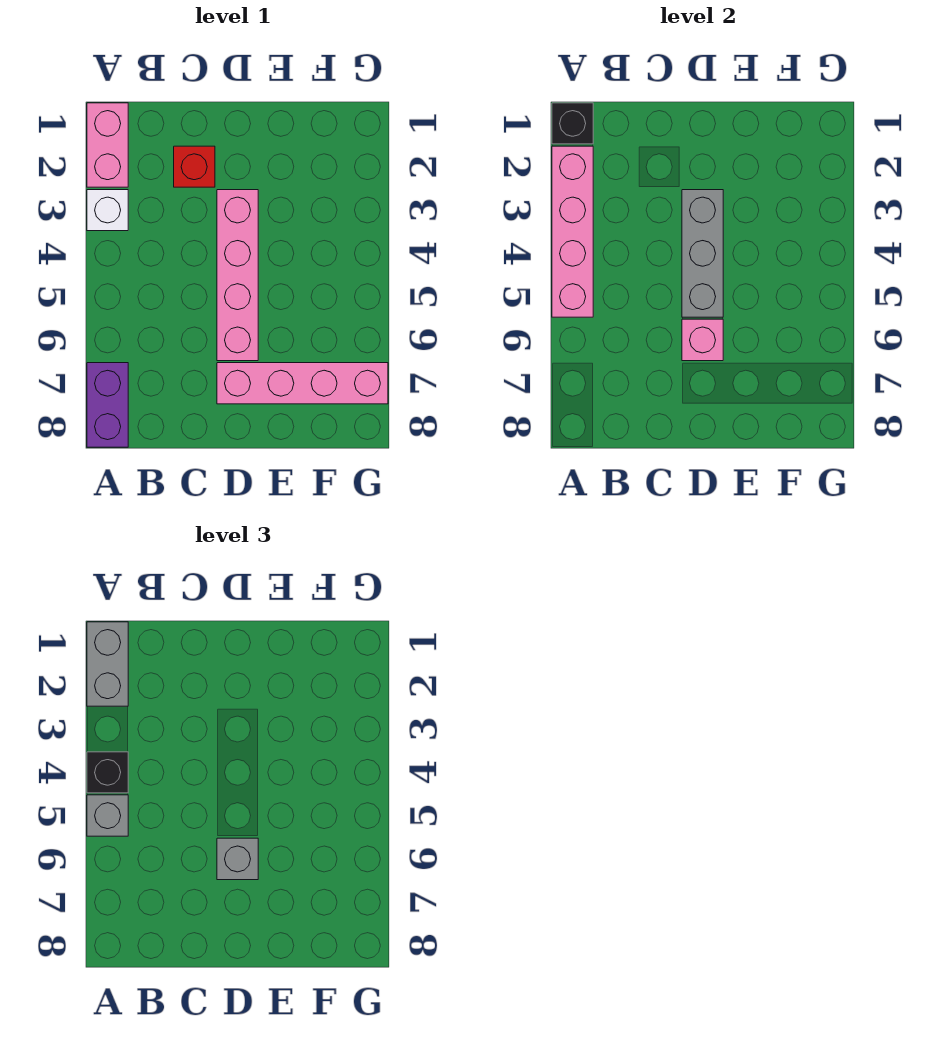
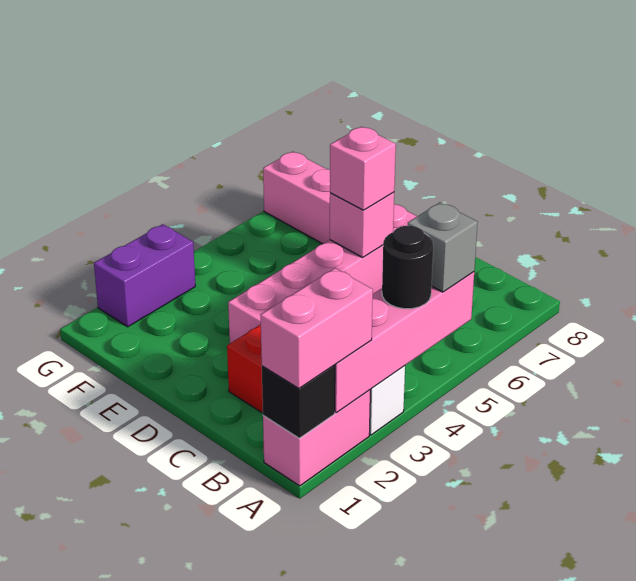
grey brick A1:A2 level 3 -> pink brick A1:A2 level 3
black brick A4 level 3 -> black round brick A4 level 3
purple brick A7:A8 level 1 -> purple brick G2:G3 level 1
grey brick D3:D5 level 2 -> none
grey brick D6 level 3 -> pink brick D6 level 3

